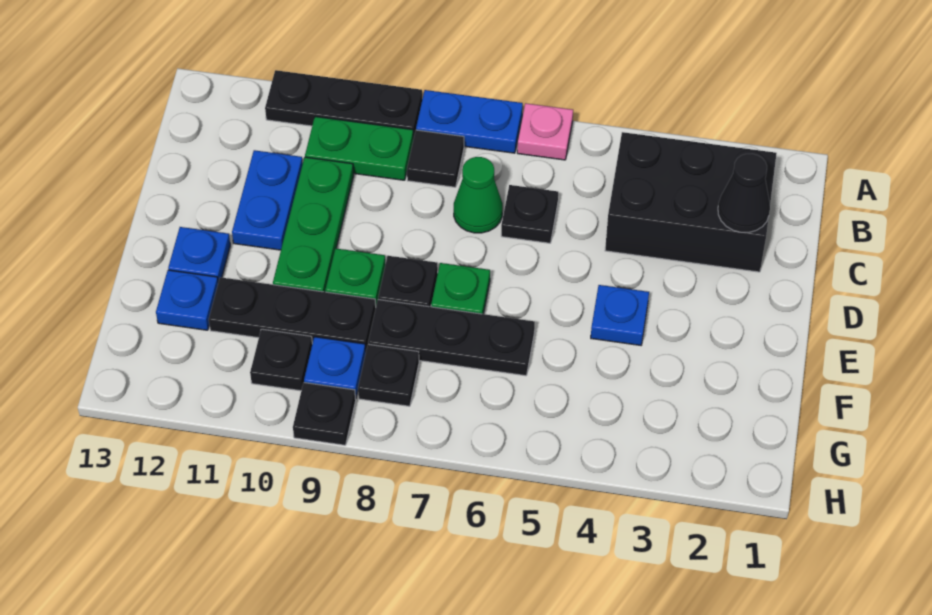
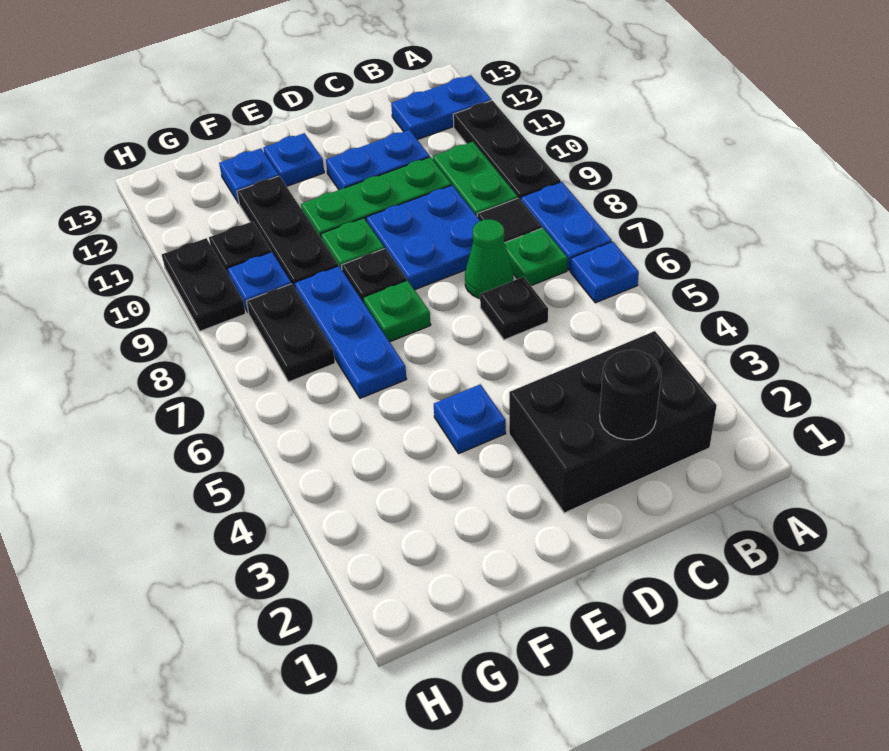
pink plate A6 level 1 -> blue plate A6 level 1
none -> blue plate A12:B12 level 1
black brick B2:C4 level 1 -> black brick B2:D3 level 1
none -> green plate B7 level 1
black cone C2 level 2 -> black round brick C2 level 2
none -> blue plate C8:D9 level 1
black plate F6:F8 level 1 -> blue plate F6:F8 level 1
black plate G8 level 1 -> black plate G7:G8 level 1
black plate H9 level 1 -> black plate H9:H10 level 1

